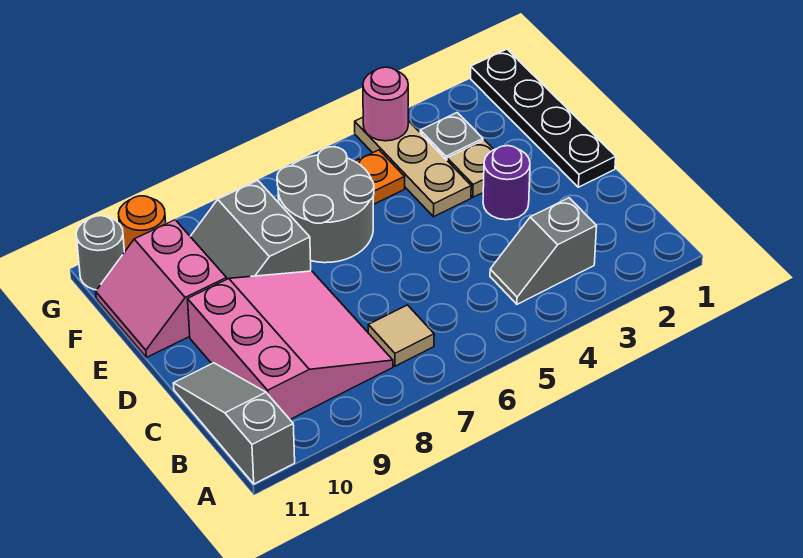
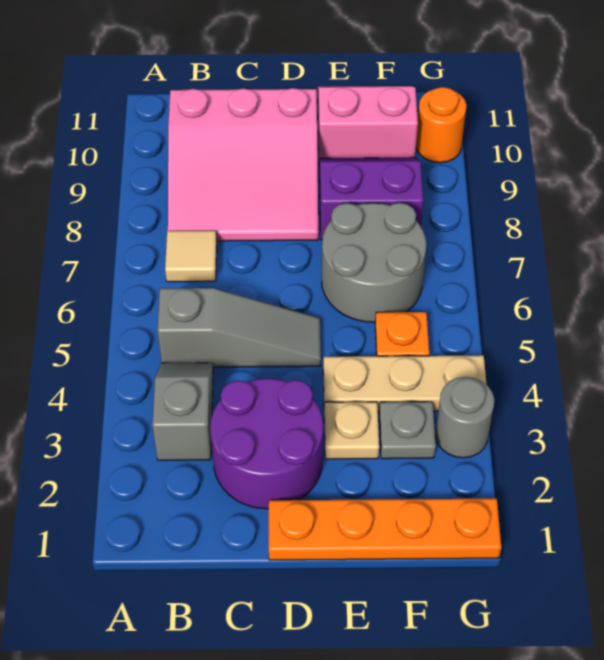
grey slope A11:C11 level 1 top A -> grey slope B5:D5 level 1 top B
black plate D1:G1 level 1 -> orange plate D1:G1 level 1
purple round brick D3 level 1 -> purple round brick C2:D3 level 1
grey slope E8:F9 level 1 top 8 -> purple slope E8:F9 level 1 top 8
pink round brick G4 level 2 -> none
grey round brick G11 level 1 -> grey round brick G3 level 1

